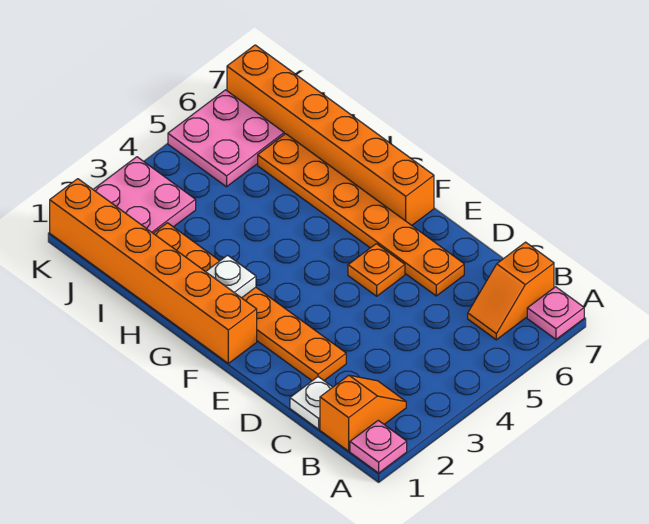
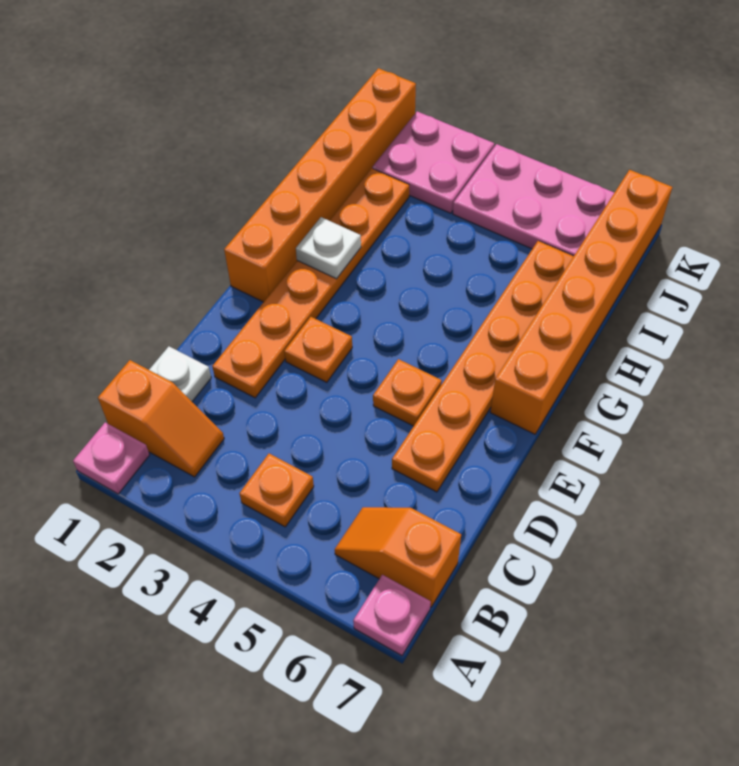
none -> orange plate B4 level 1
none -> orange plate E3 level 1
pink plate J5:K6 level 1 -> pink plate J4:K6 level 1

